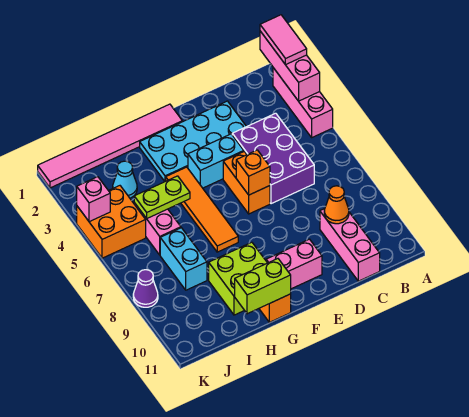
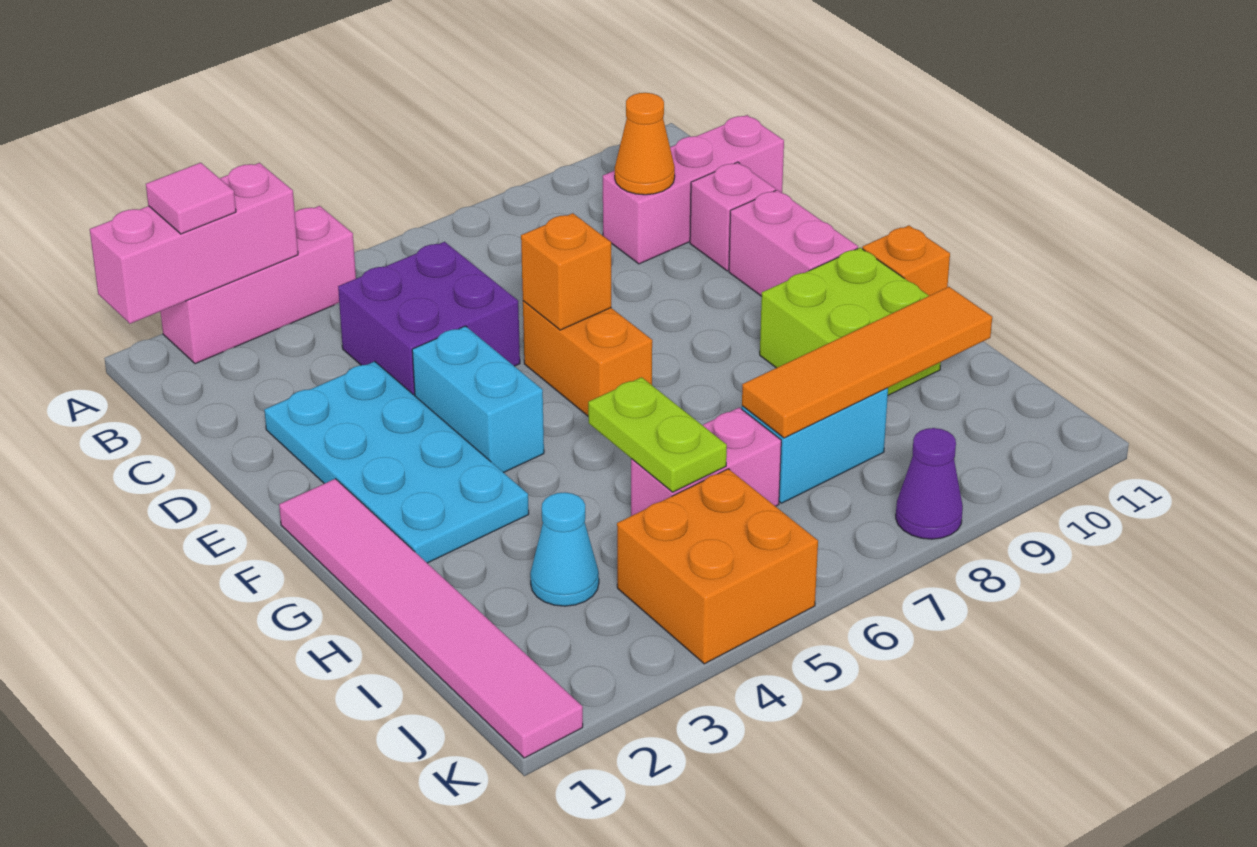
pink tile A1:A2 level 3 -> pink tile A2 level 3
purple brick C4:D6 level 1 -> purple brick C4:D5 level 1
orange brick E5:E6 level 1 -> orange brick E6:F6 level 1
orange tile G4:G7 level 1 -> orange tile I7:I10 level 2
lime brick G11:H11 level 2 -> none
pink brick K4 level 2 -> pink brick D10 level 1

